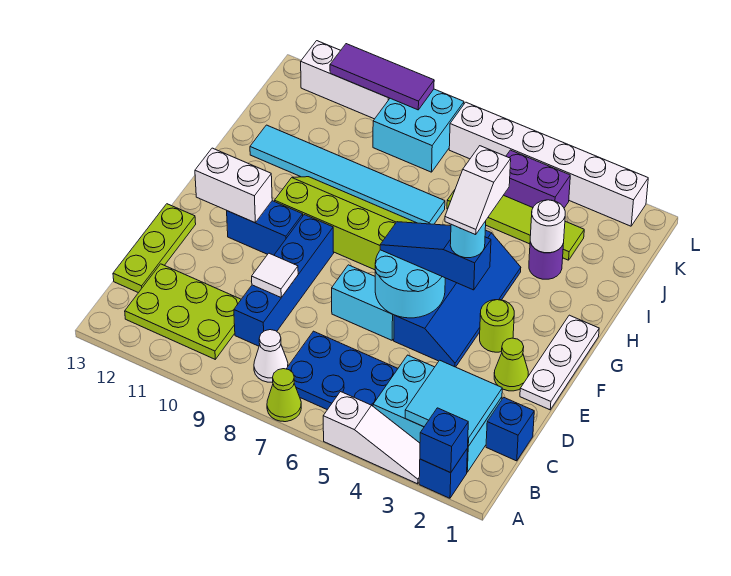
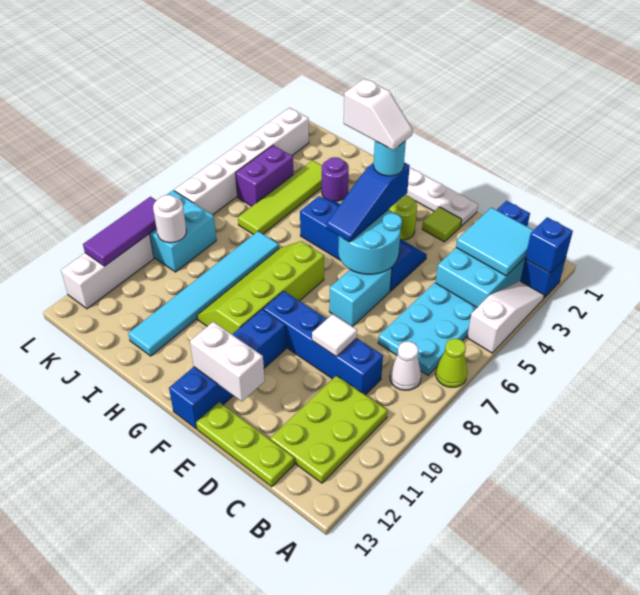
blue plate B5:C7 level 1 -> cyan plate B5:C7 level 1
lime cone E2 level 1 -> lime tile E2 level 1
blue brick F10:F11 level 1 -> blue brick F10:F13 level 1
white brick F11:F12 level 2 -> white brick E12:F12 level 2
white round brick I3 level 2 -> white round brick K9 level 2

